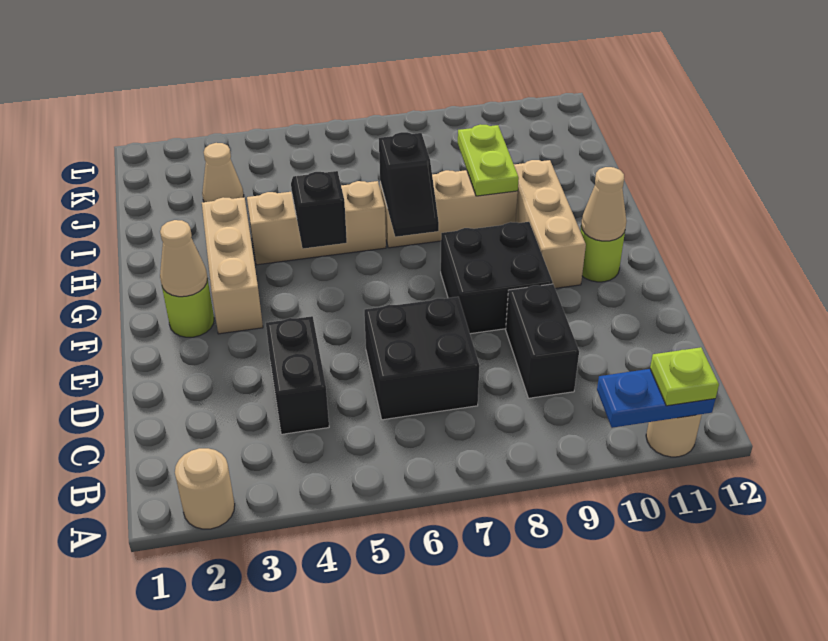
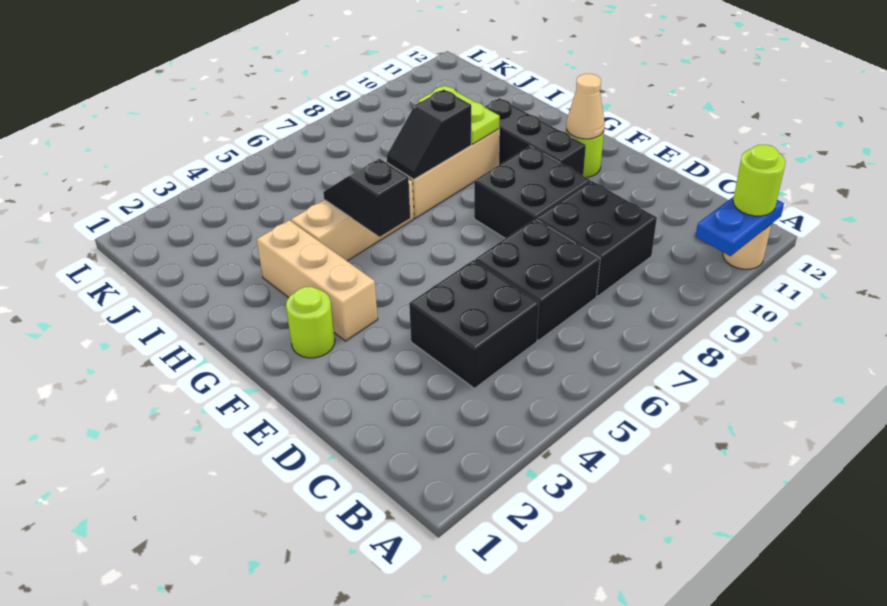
tan round brick A2 level 1 -> none
lime plate A11 level 3 -> lime round brick A11 level 3
black brick C4:D4 level 1 -> black brick C4:D5 level 1
black brick C9:D9 level 1 -> black brick C8:D9 level 1
tan cone F2 level 2 -> none
tan brick F10:H10 level 1 -> black brick F10:H10 level 1
black slope G7:H7 level 2 top H -> black slope H7:H8 level 2 top 8
tan cone J3 level 1 -> none

